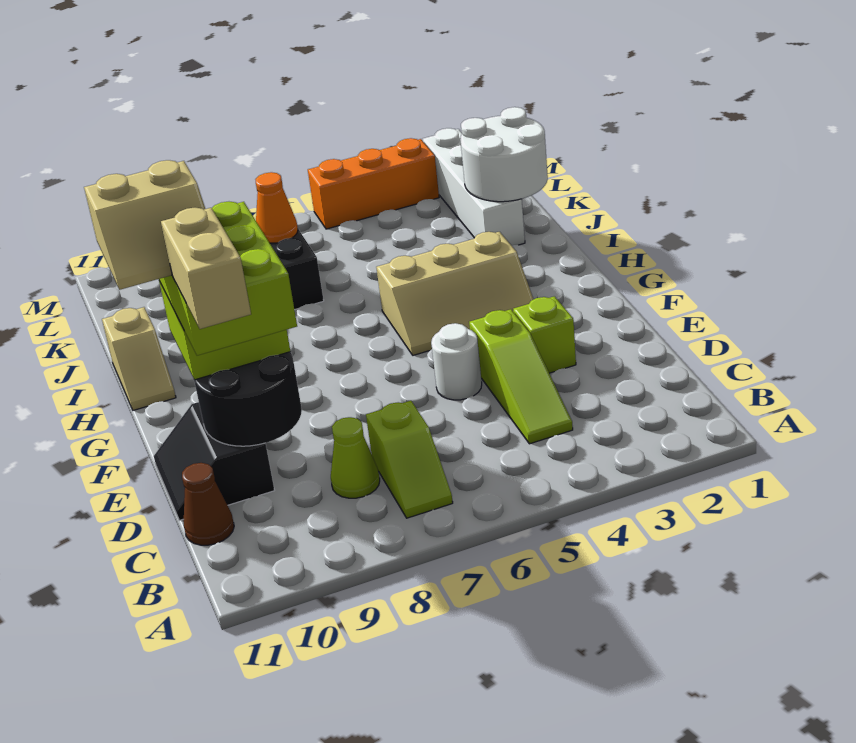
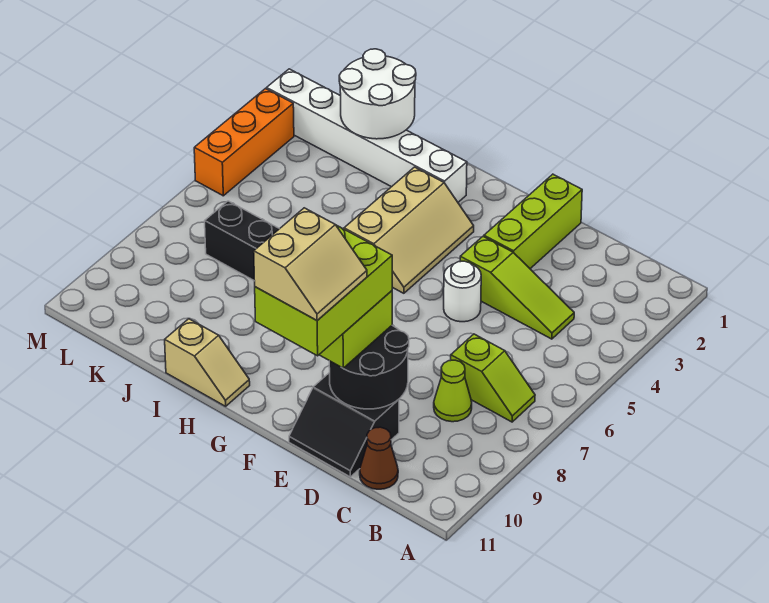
tan brick C10:D10 level 5 -> none
lime brick D9:F10 level 4 -> lime brick E9:F11 level 4
lime brick E3 level 1 -> lime brick E1:E3 level 1
white brick J2:M2 level 1 -> white brick H2:M2 level 1
orange cone K7 level 2 -> none

